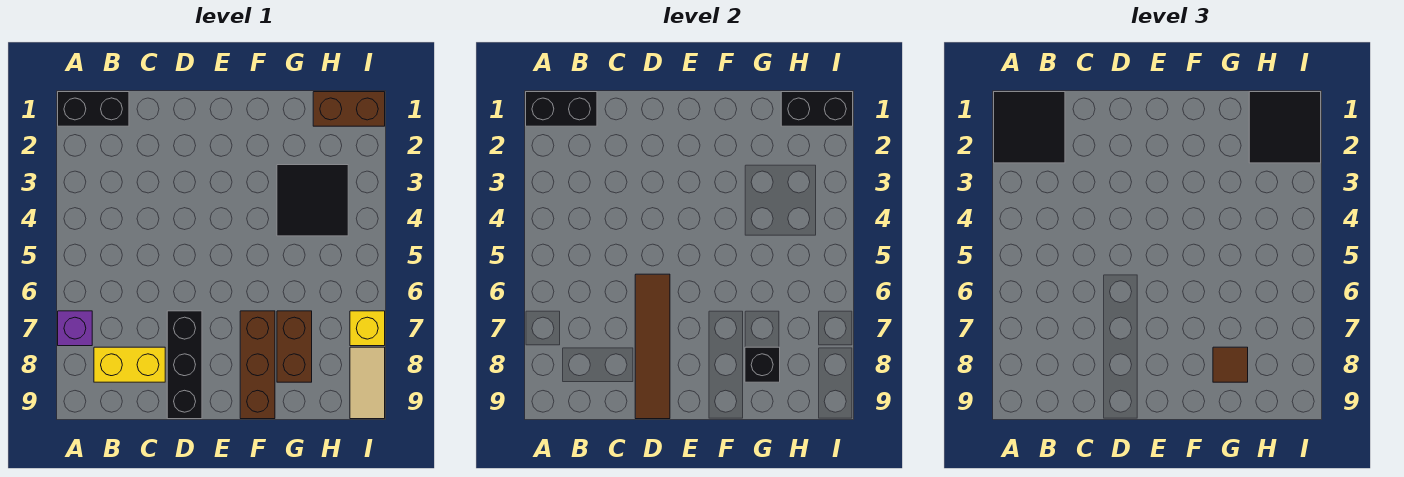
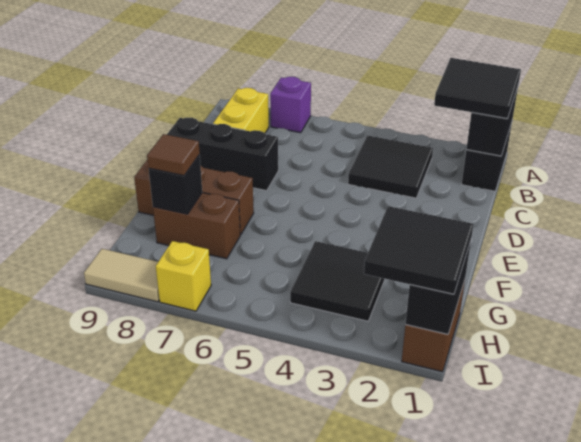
none -> black tile B3:C4 level 1
brown tile D6:D9 level 2 -> none

